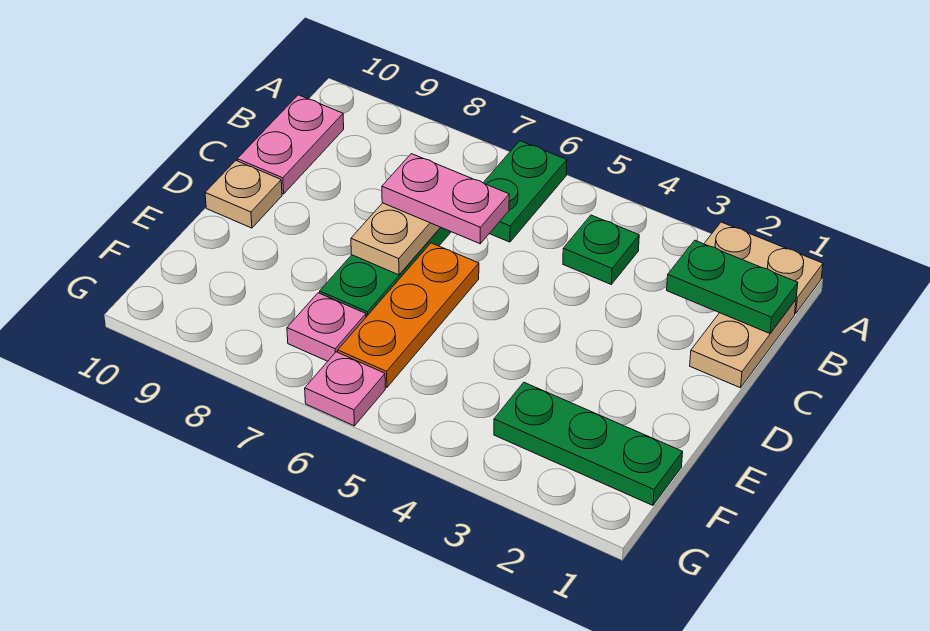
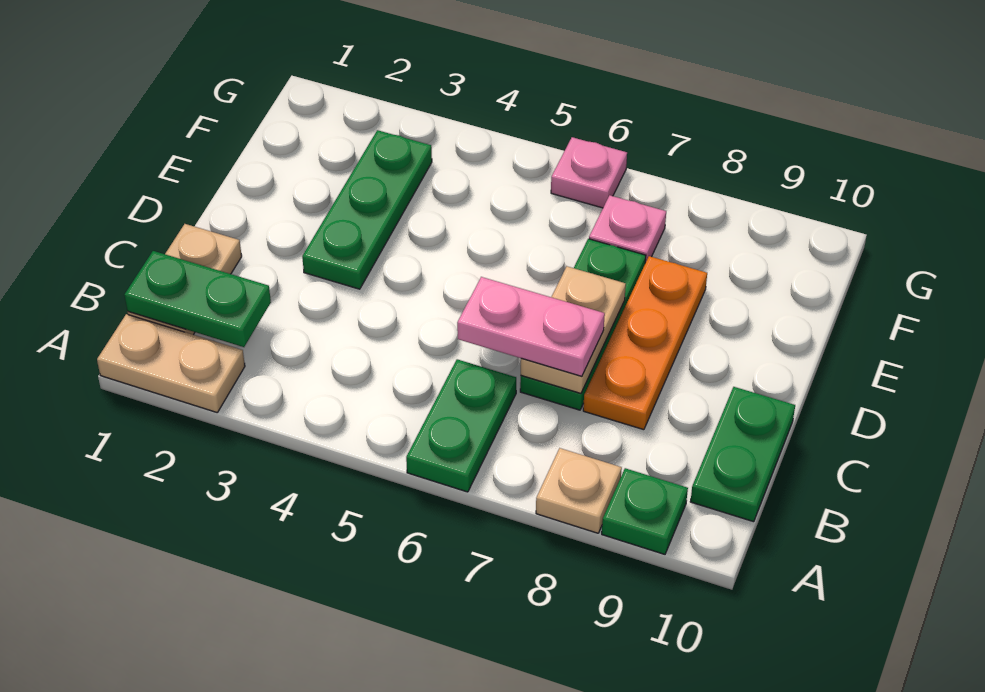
green plate B4 level 1 -> green plate A9 level 1
pink plate B10:C10 level 1 -> green plate B10:C10 level 1
orange plate D6:F6 level 1 -> orange plate C8:E8 level 1
tan plate D10 level 1 -> tan plate A8 level 1
green plate F1:F3 level 1 -> green plate D3:F3 level 1

